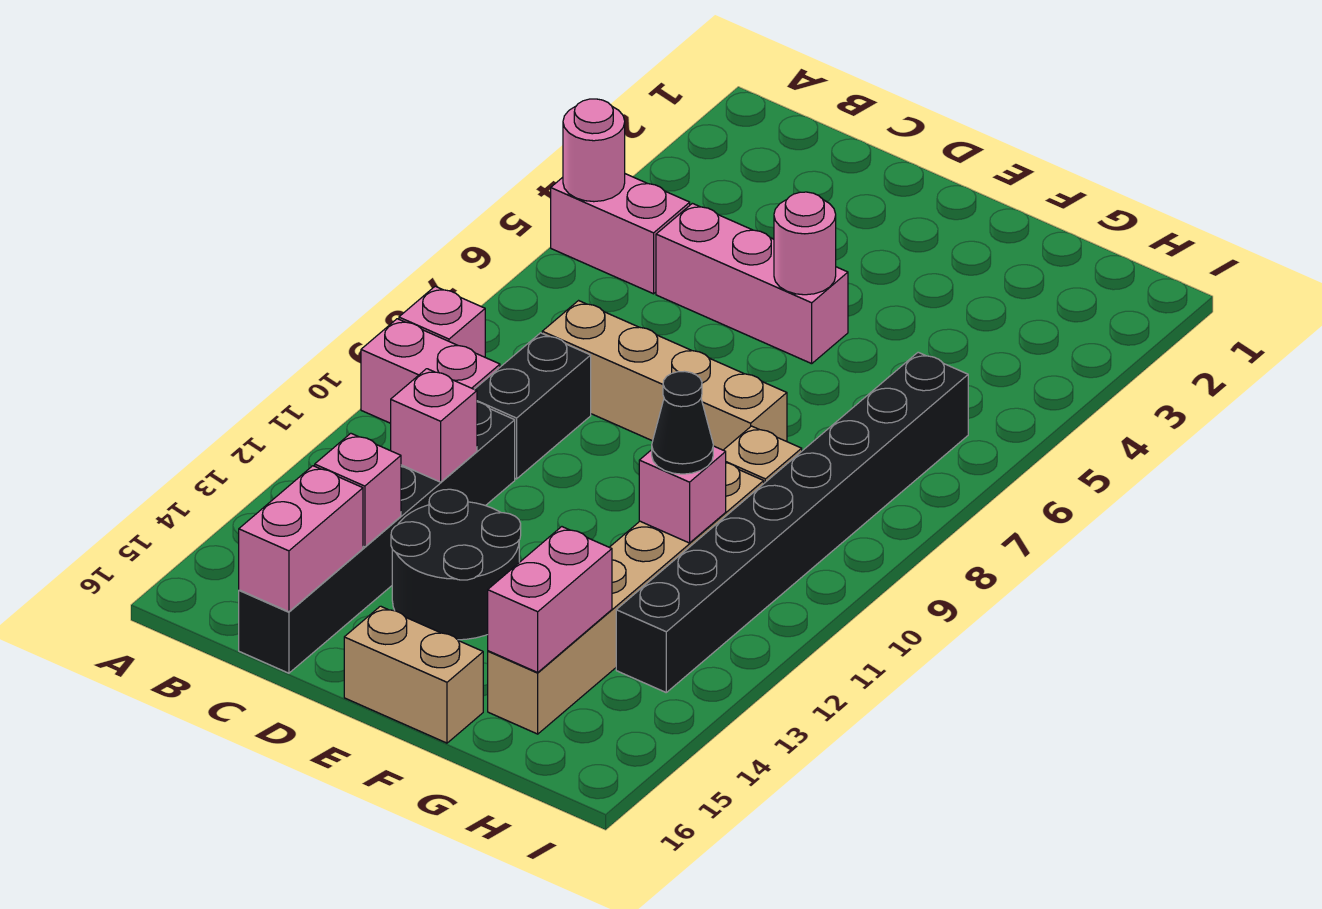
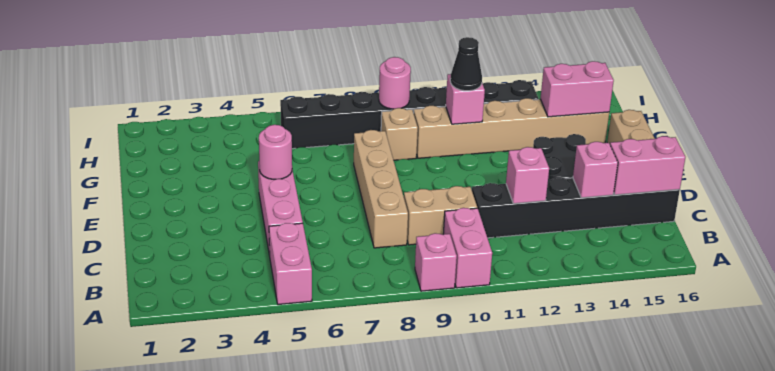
pink round brick A5 level 2 -> pink round brick H9 level 2
black brick C9:C10 level 1 -> tan brick C9:C10 level 1

